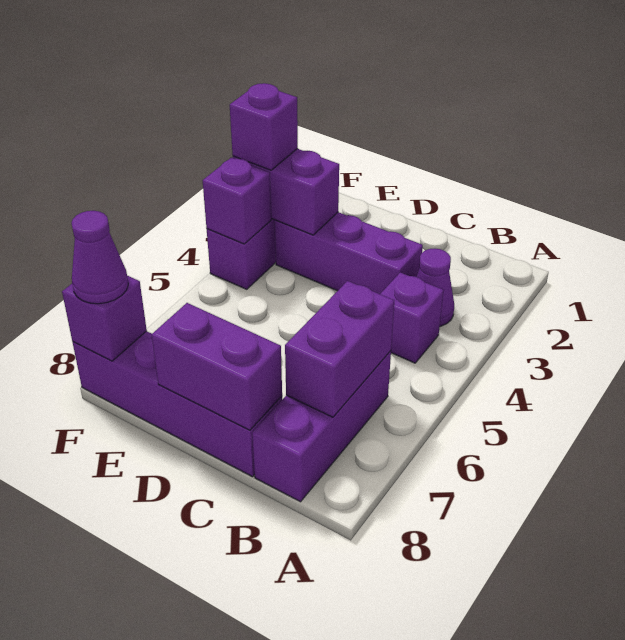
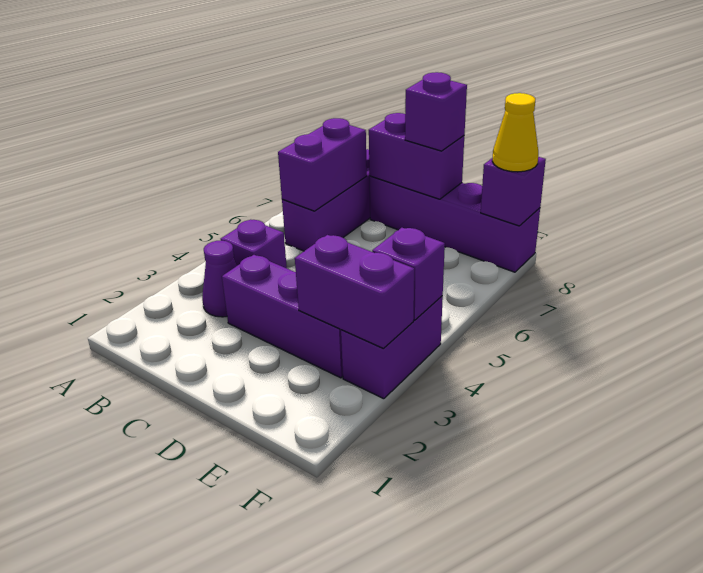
purple brick F3 level 3 -> purple brick D8 level 3
purple cone F8 level 3 -> yellow cone F8 level 3

